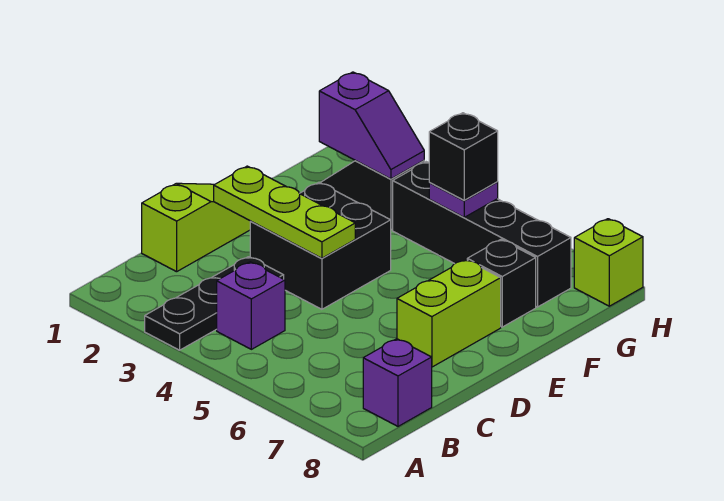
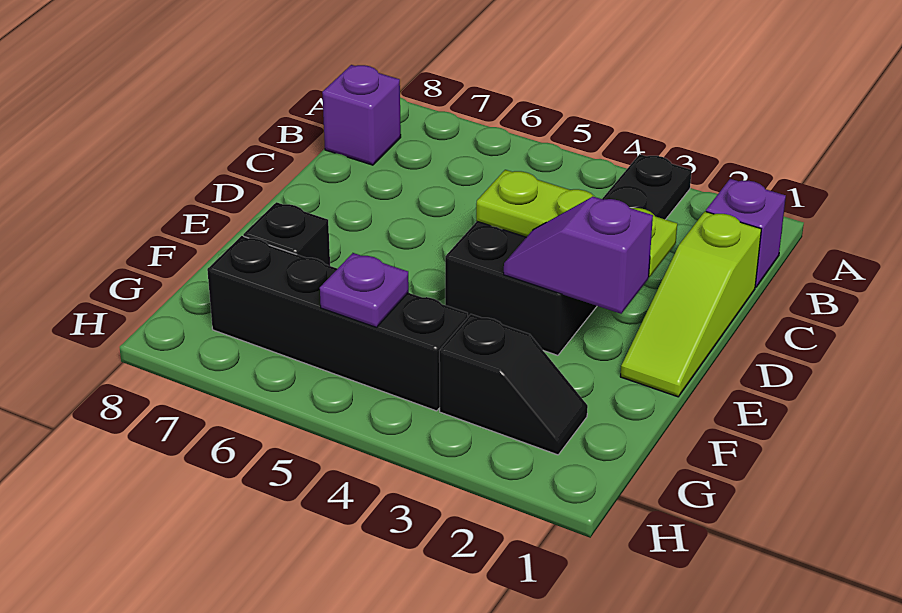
purple brick B4 level 1 -> purple brick B1 level 1
lime brick D7:E7 level 1 -> none
purple slope G2:G3 level 2 top 2 -> purple slope E2:E3 level 2 top 2
black brick G5 level 3 -> none
lime brick H8 level 1 -> none

